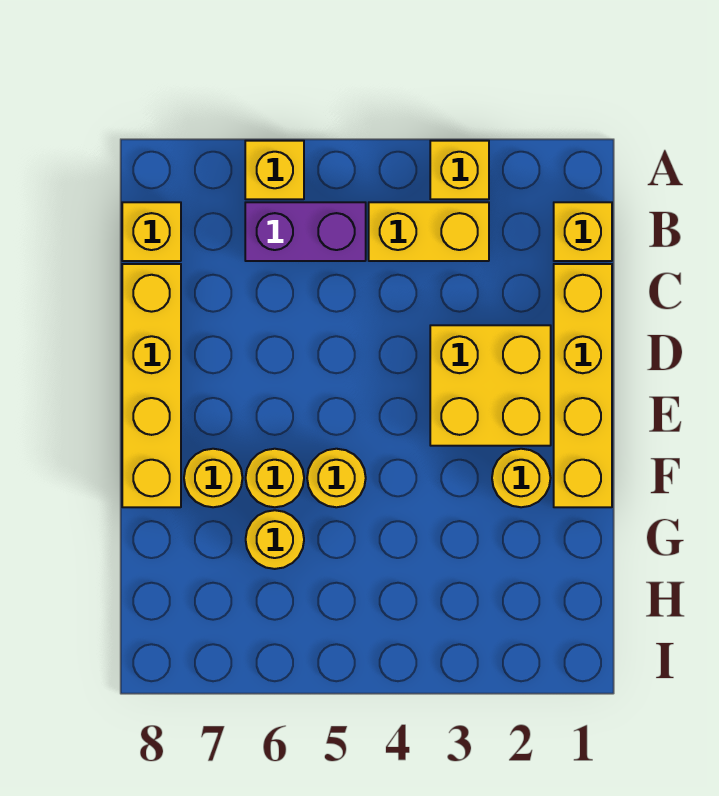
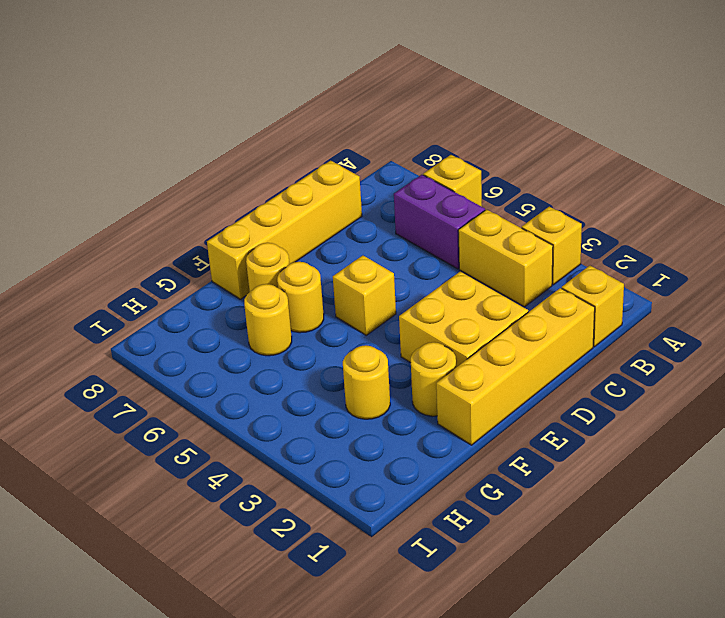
yellow brick B8 level 1 -> yellow brick E5 level 1
yellow round brick F5 level 1 -> yellow round brick G3 level 1

